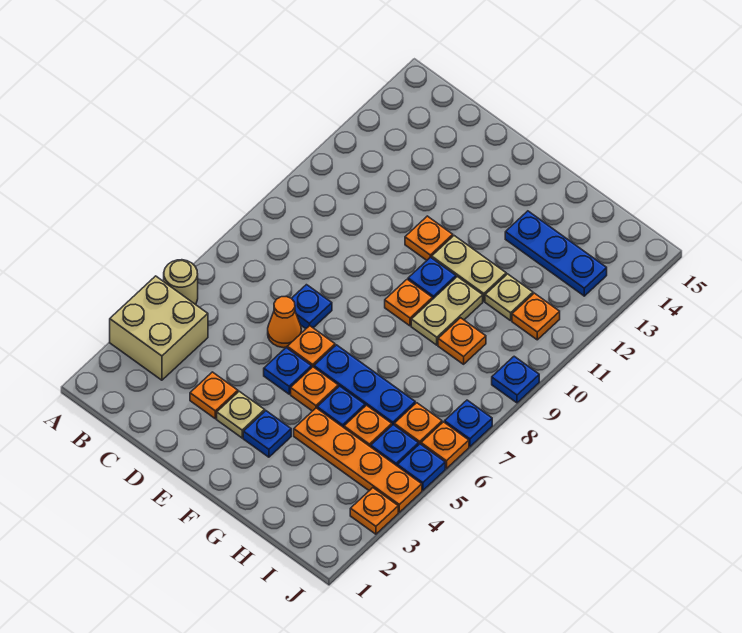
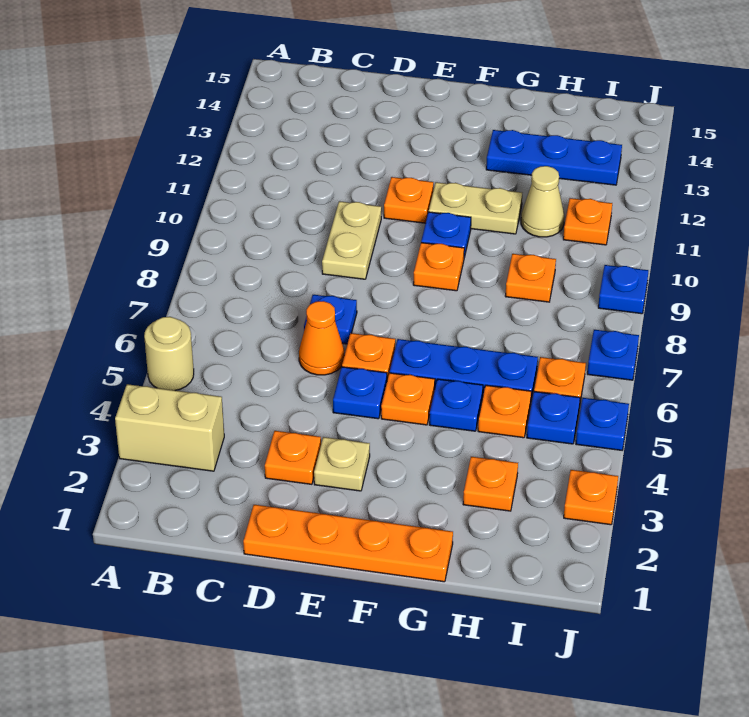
tan brick A3:B4 level 1 -> tan brick A3:B3 level 1
blue plate F3 level 1 -> none
orange plate G4:J4 level 1 -> orange plate D1:G1 level 1
tan plate G9:G10 level 1 -> tan plate D9:D10 level 1
tan plate H11 level 1 -> tan cone H11 level 1
orange plate J6 level 1 -> orange plate H3 level 1

